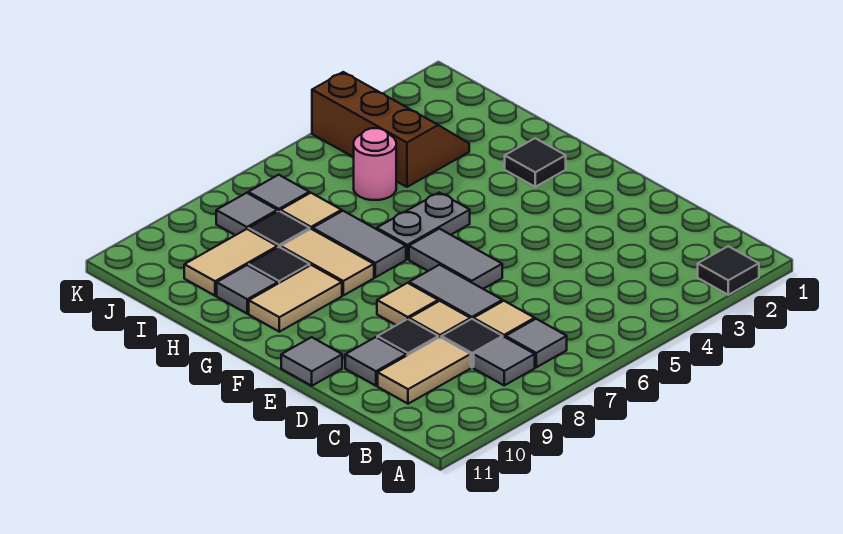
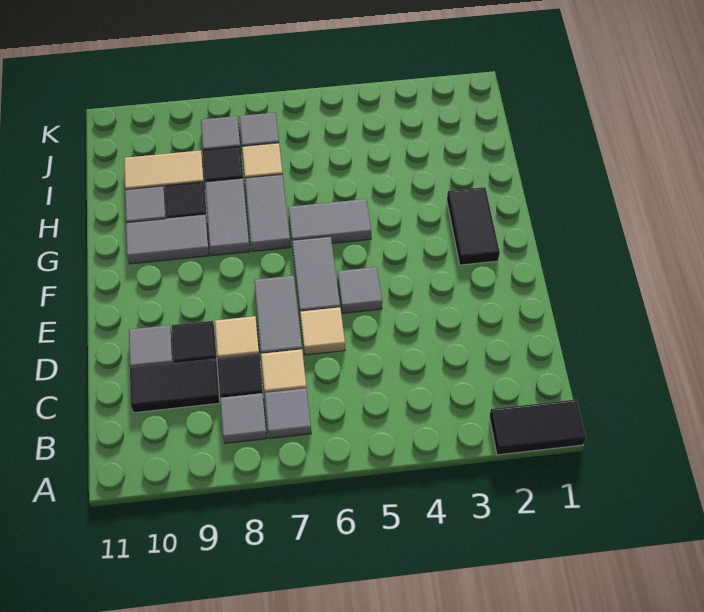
black tile A2 level 1 -> black tile A1:A2 level 1
tan tile C9:C10 level 1 -> black tile C9:C10 level 1
tan tile E8 level 1 -> tan tile D6 level 1
grey tile E11 level 1 -> grey tile E5 level 1
black tile G2 level 1 -> black tile F2:G2 level 1
grey plate G5:G6 level 1 -> grey tile G5:G6 level 1
tan tile G8:H8 level 1 -> grey tile G8:H8 level 1
tan tile G9:G10 level 1 -> grey tile G9:G10 level 1
brown slope I3:K4 level 1 top 4 -> none
pink round brick I5 level 1 -> none

